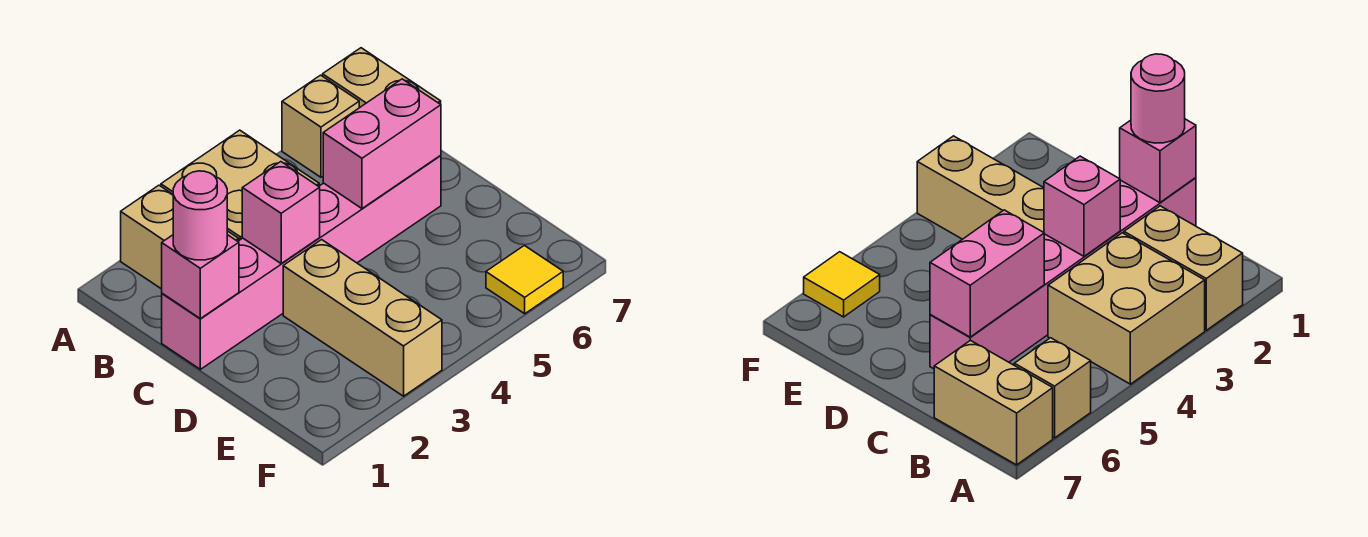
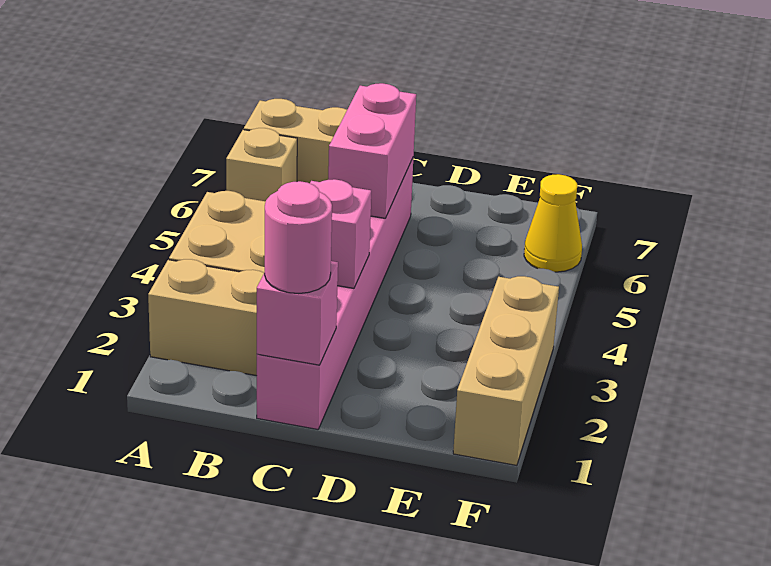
tan brick D3:F3 level 1 -> tan brick F1:F3 level 1
yellow tile F6 level 1 -> yellow cone F6 level 1

